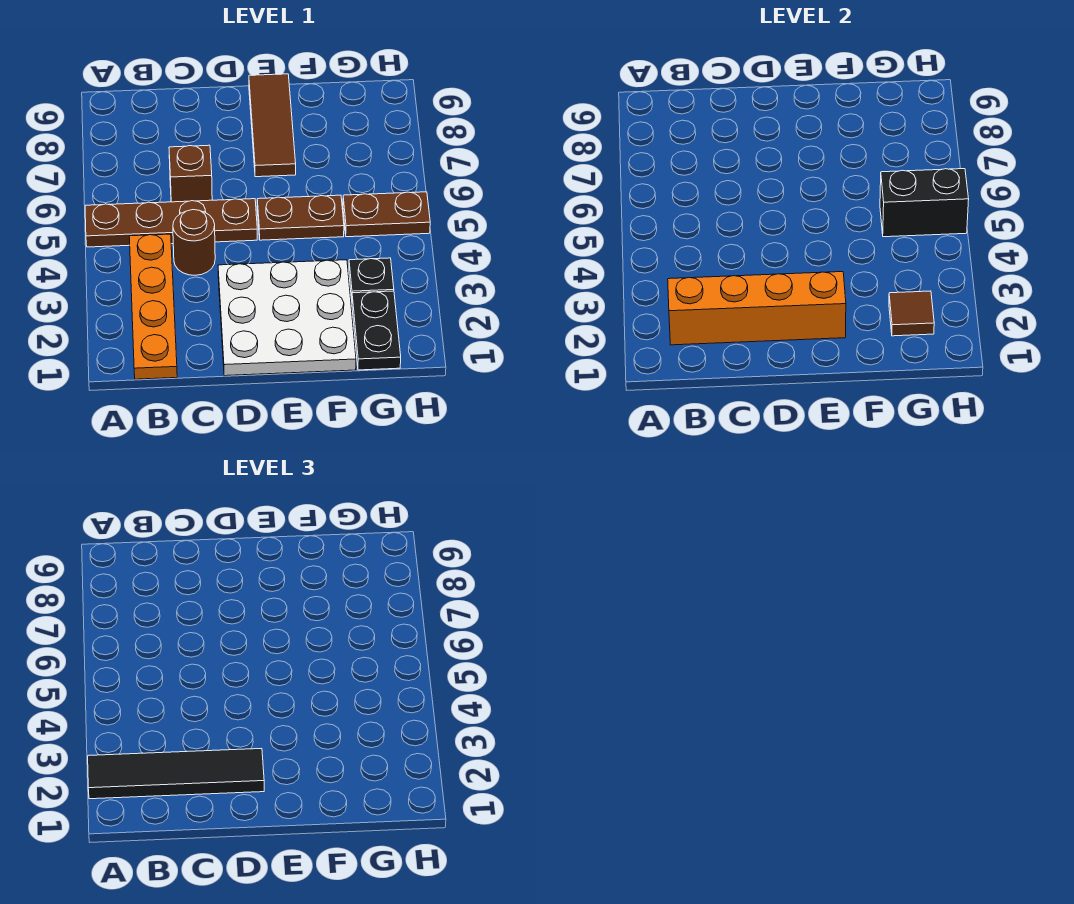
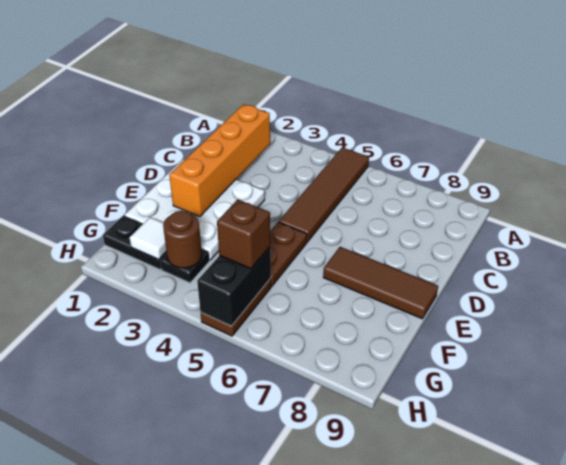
black tile A2:D2 level 3 -> none
brown plate A5:D5 level 1 -> brown tile A5:D5 level 1
orange plate B1:B4 level 1 -> none
brown round brick C4 level 1 -> brown round brick G3 level 2
brown brick C6 level 1 -> brown brick G5 level 3
brown tile G2 level 2 -> white tile G2 level 2

